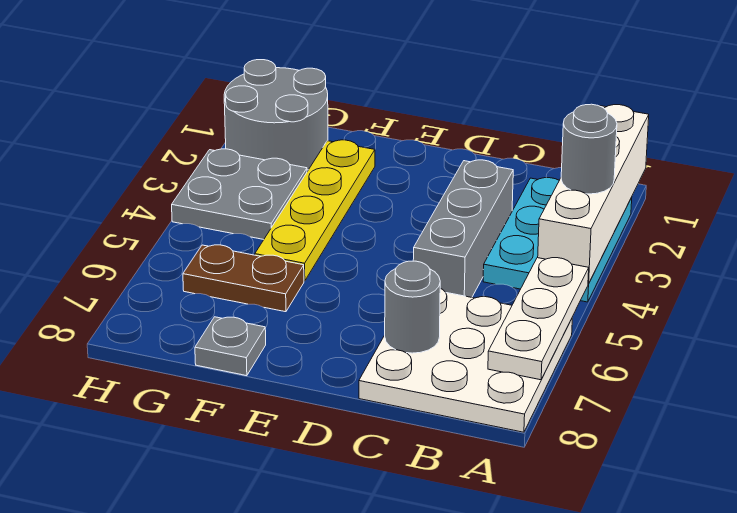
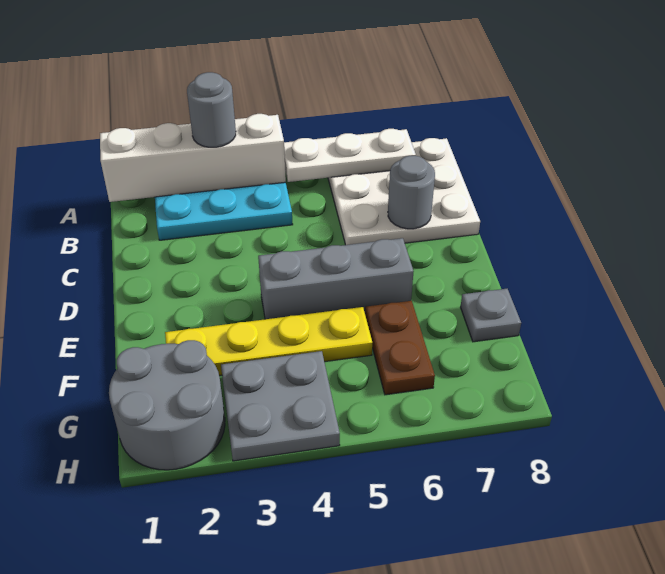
grey brick C3:C5 level 1 -> grey brick E4:E6 level 1

